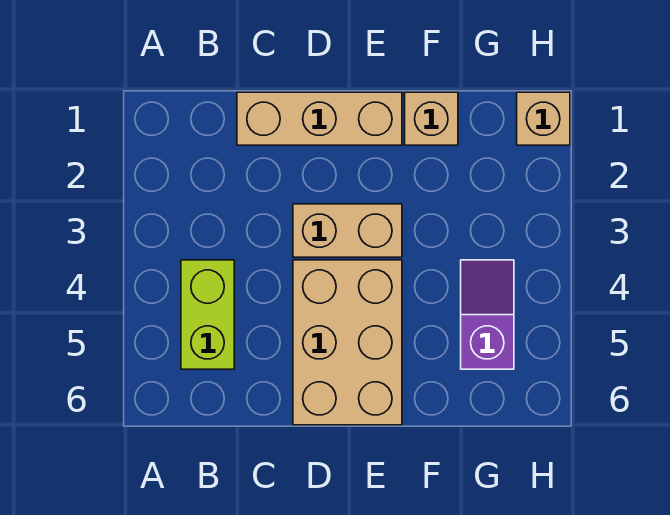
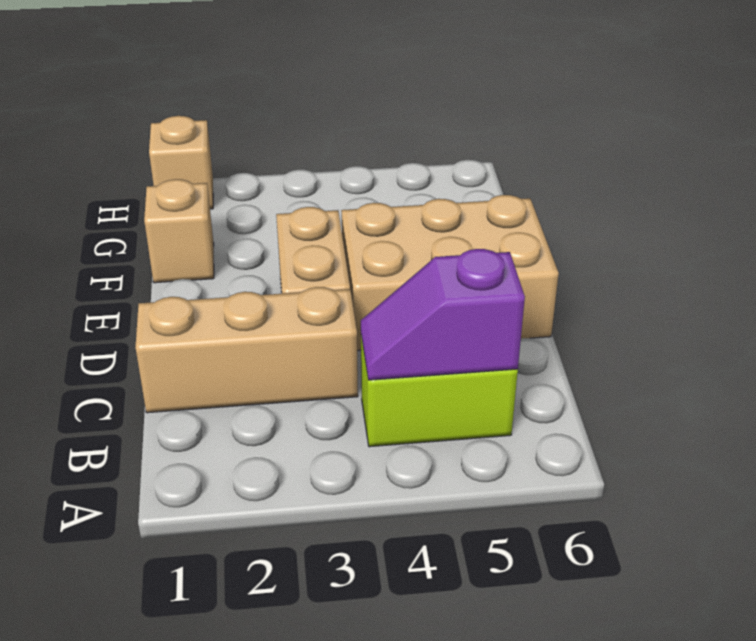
tan brick C1:E1 level 1 -> tan brick C1:C3 level 1
purple slope G4:G5 level 1 top 5 -> purple slope B4:B5 level 2 top 5

